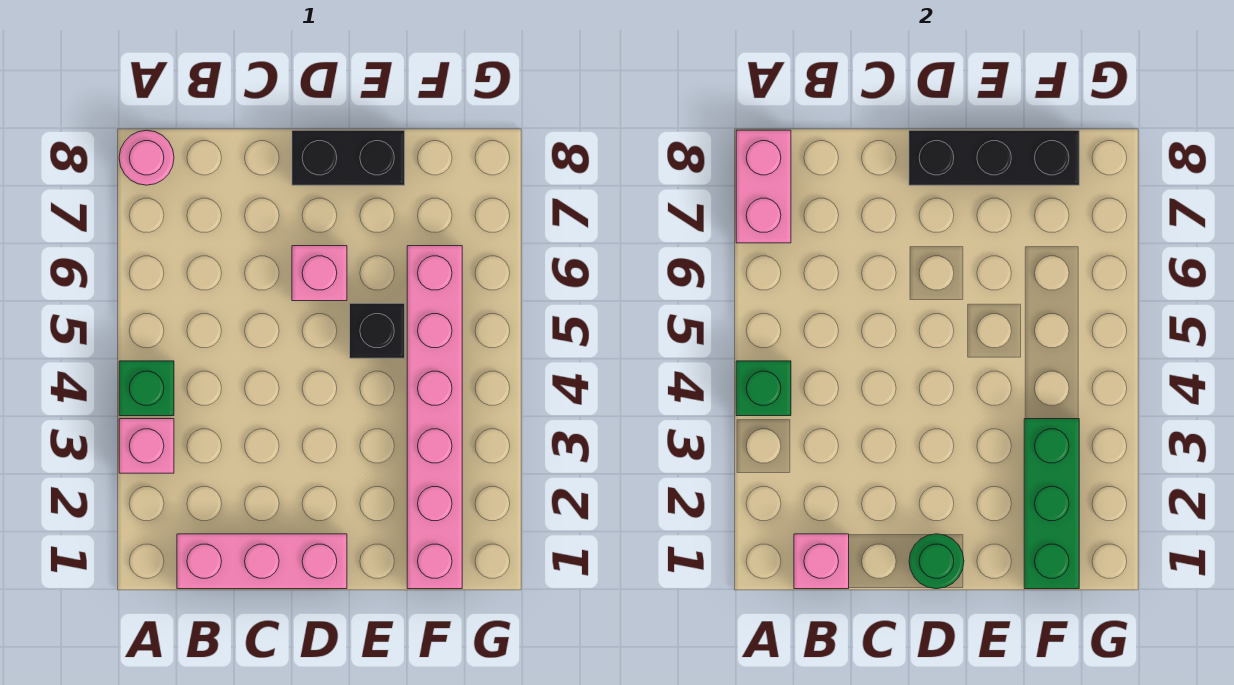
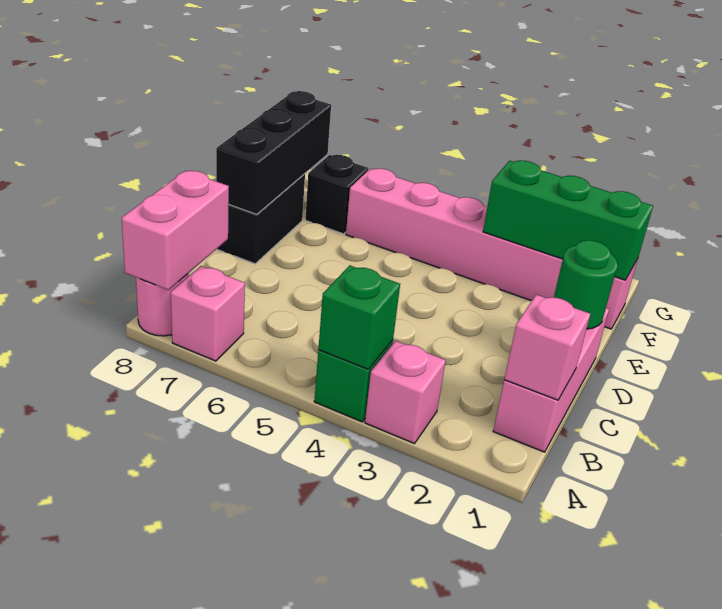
pink brick A7:A8 level 2 -> pink brick A8:B8 level 2
pink brick D6 level 1 -> pink brick A7 level 1
black brick E5 level 1 -> black brick F7 level 1

